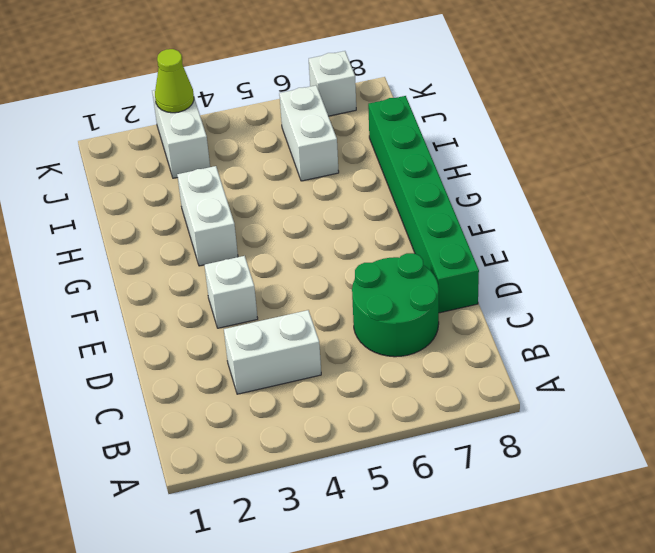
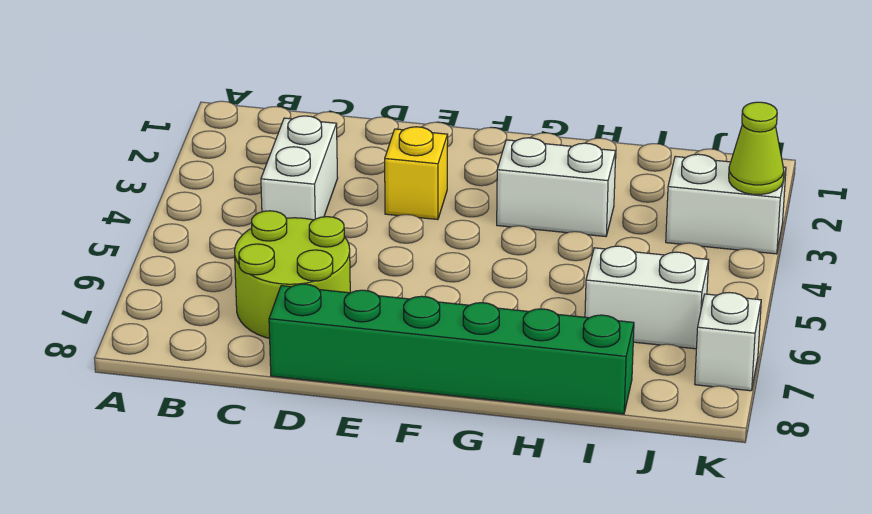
green round brick C6:D7 level 1 -> lime round brick C6:D7 level 1
white brick E3 level 1 -> yellow brick E3 level 1

